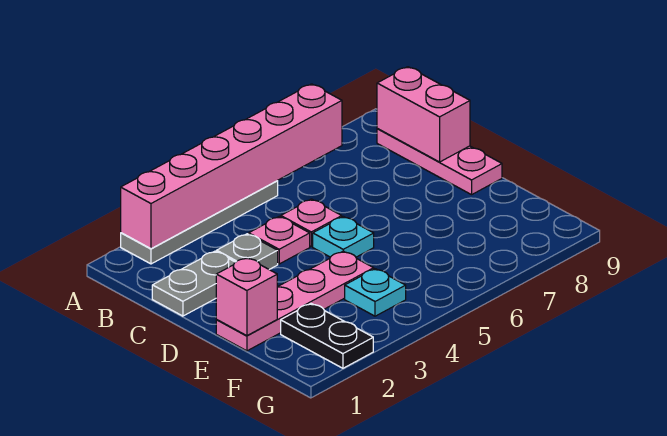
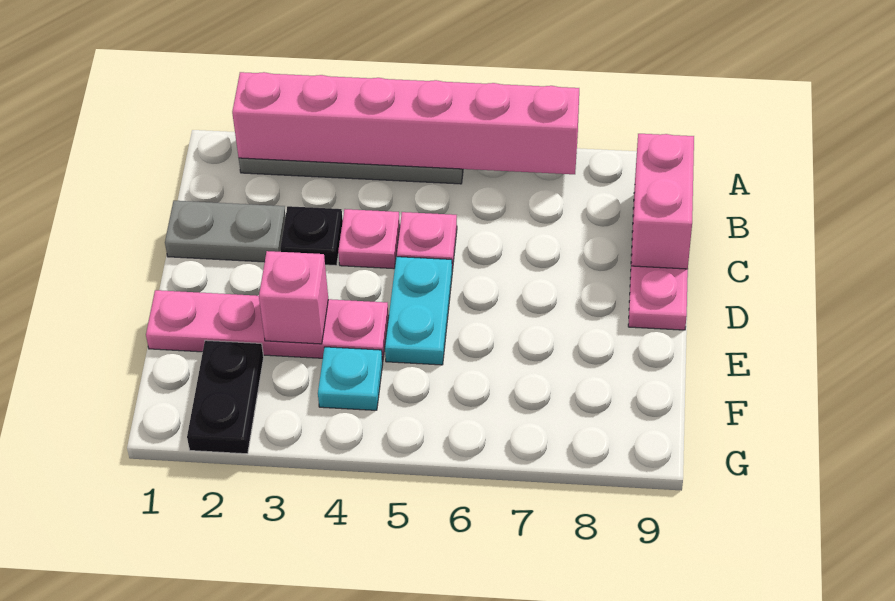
grey plate C3 level 1 -> black plate C3 level 1
cyan plate D5 level 1 -> cyan plate D5:E5 level 1
pink brick E1 level 2 -> pink brick E3 level 2

